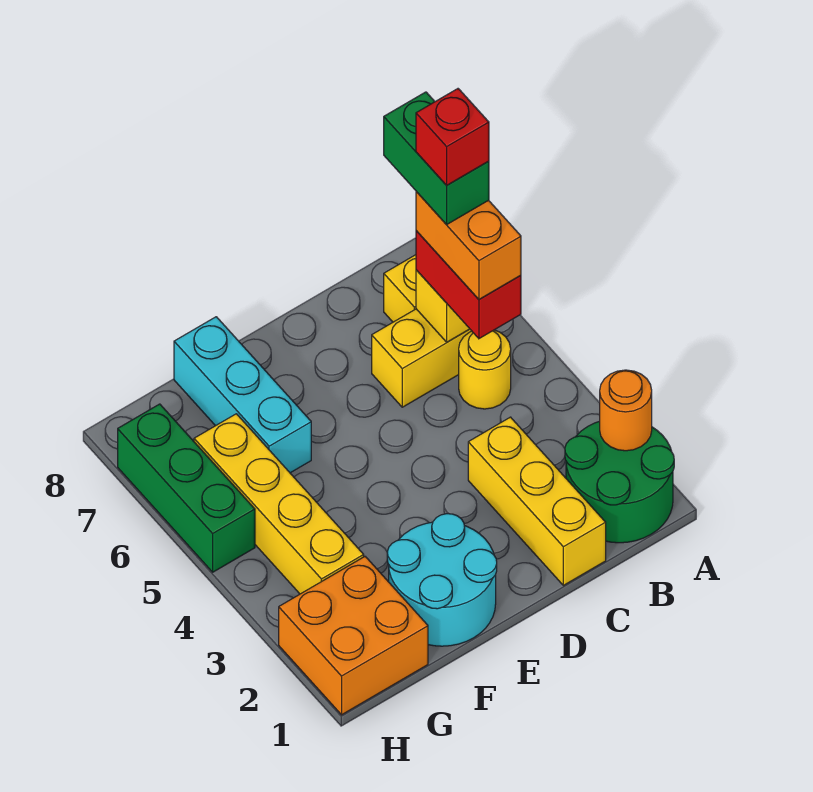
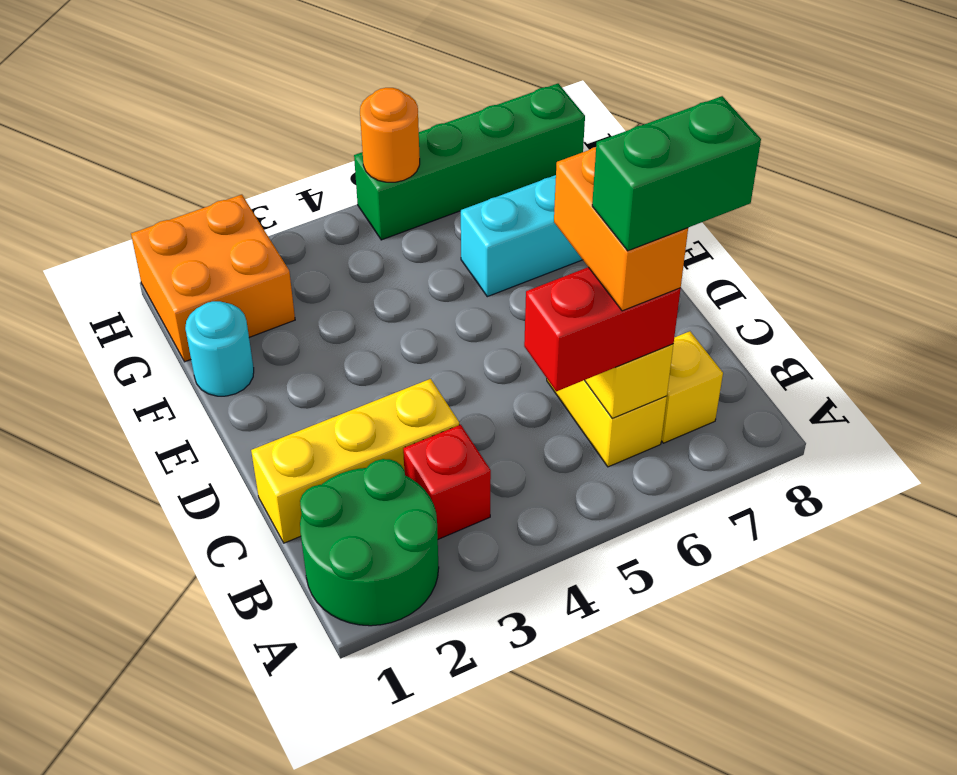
orange round brick A2 level 2 -> orange round brick H5 level 2
yellow round brick B5 level 1 -> none
orange brick B5:B6 level 4 -> orange brick B6:C6 level 4
red brick B6 level 6 -> red brick B3 level 1
cyan round brick E1:F2 level 1 -> cyan round brick F1 level 1
yellow brick G3:G6 level 1 -> none
green brick H5:H7 level 1 -> green brick H5:H8 level 1

